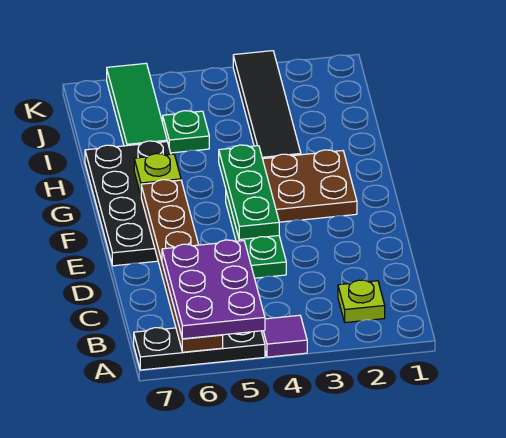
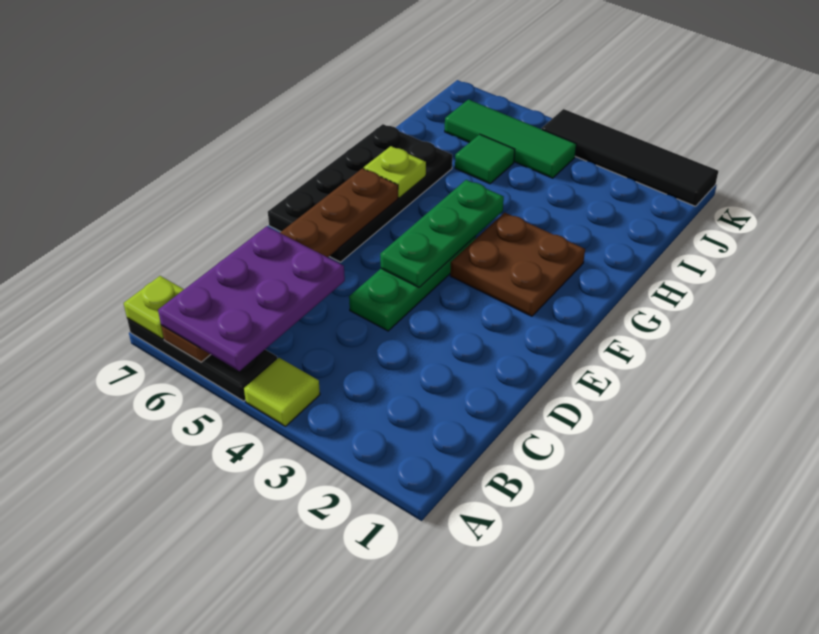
purple tile A4 level 1 -> lime tile A4 level 1
lime plate B2 level 1 -> lime plate A7 level 2
black tile H3:K3 level 1 -> black tile K1:K4 level 1
green plate I5 level 1 -> green tile I5 level 1
green tile I6:K6 level 1 -> green tile J4:J6 level 1

